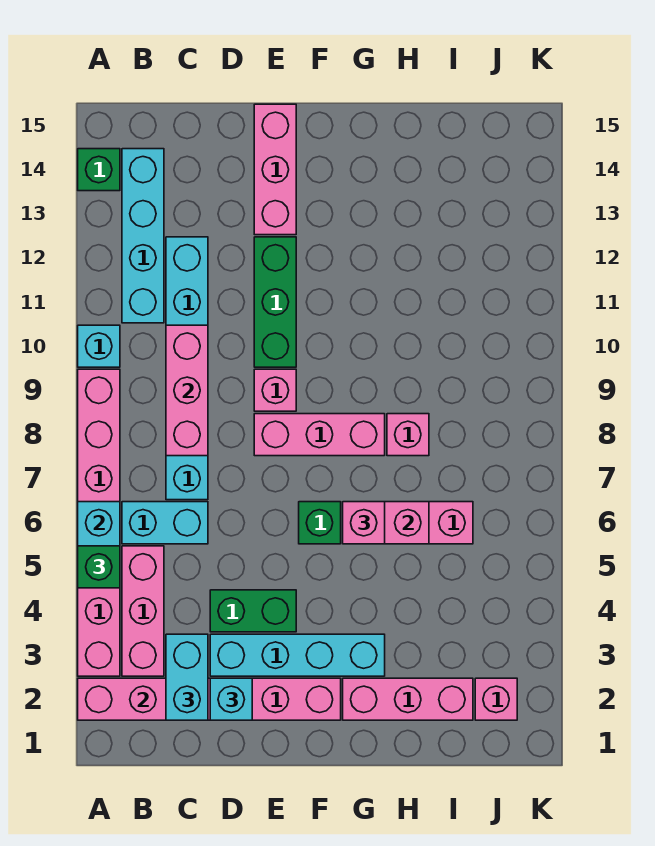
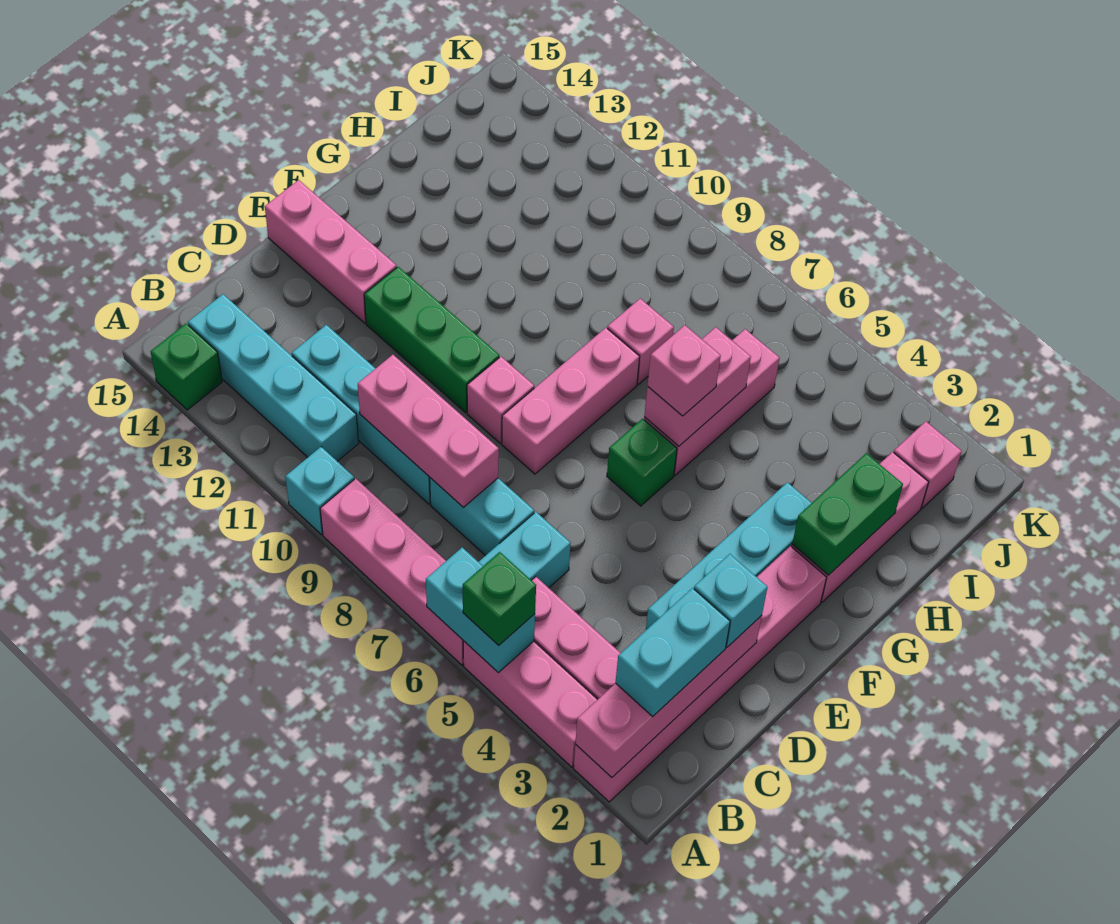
cyan brick C2:C3 level 3 -> cyan brick B2:C2 level 3
green brick D4:E4 level 1 -> green brick G2:H2 level 2

